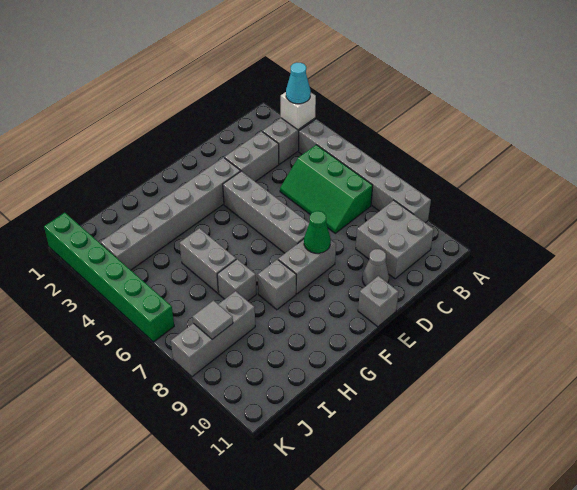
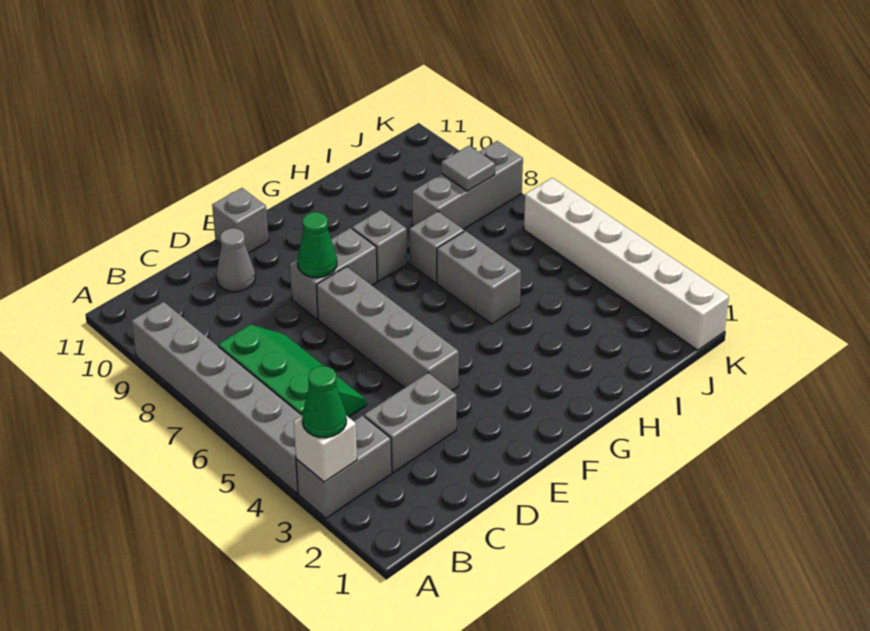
cyan cone A3 level 3 -> green cone A3 level 3
grey brick B9:C10 level 1 -> none
grey brick E3:J3 level 1 -> none
green brick K1:K6 level 1 -> white brick K1:K6 level 1

